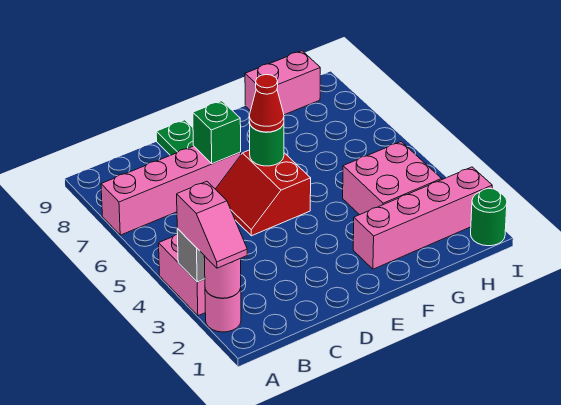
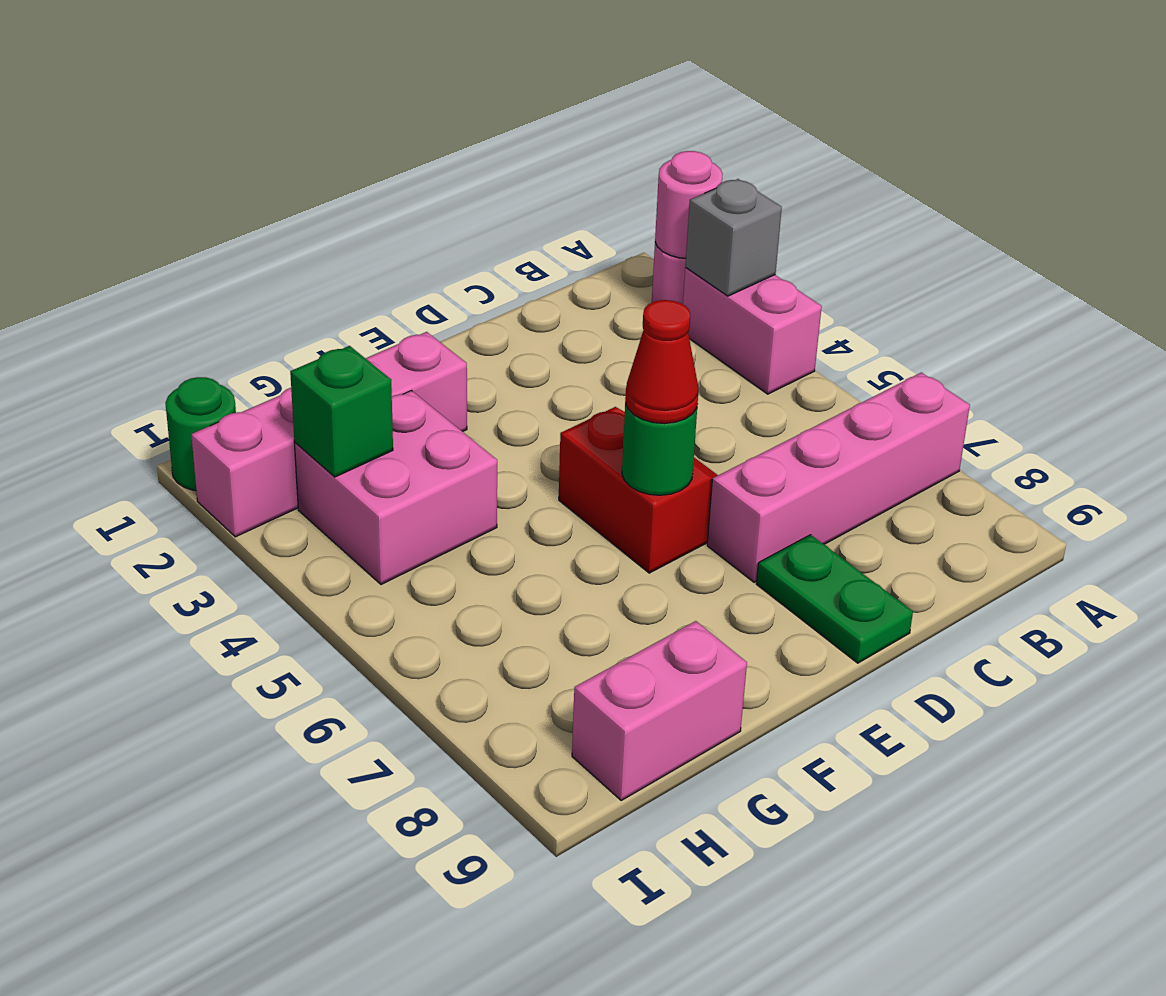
pink slope A2:A3 level 3 top 3 -> none
green brick D7 level 2 -> green brick H3 level 2

